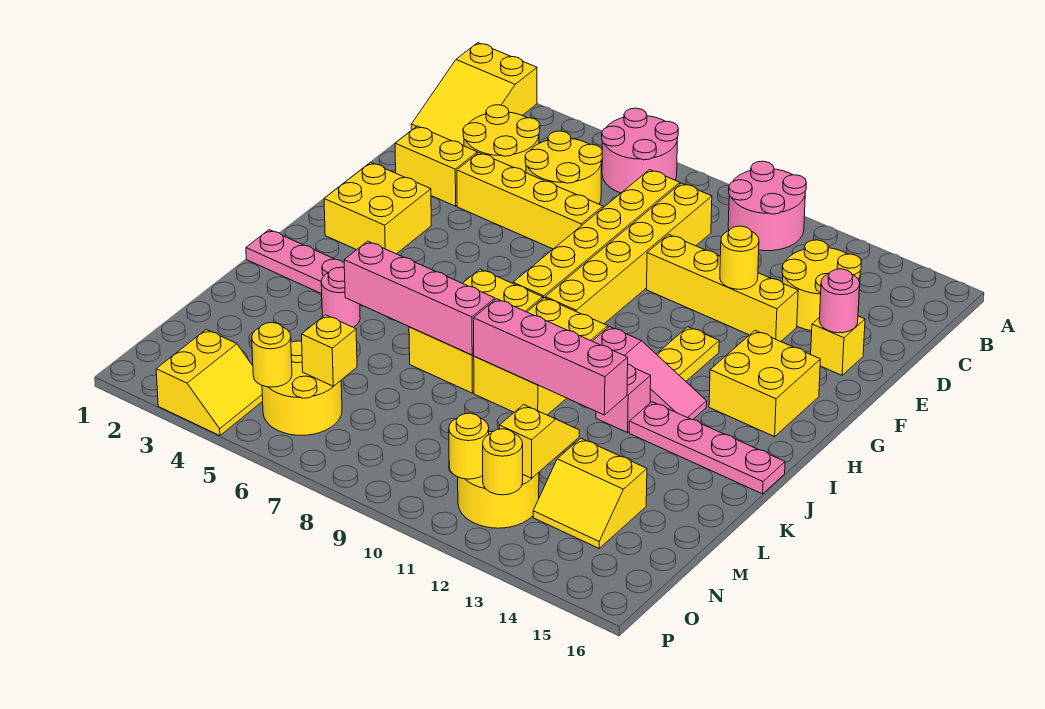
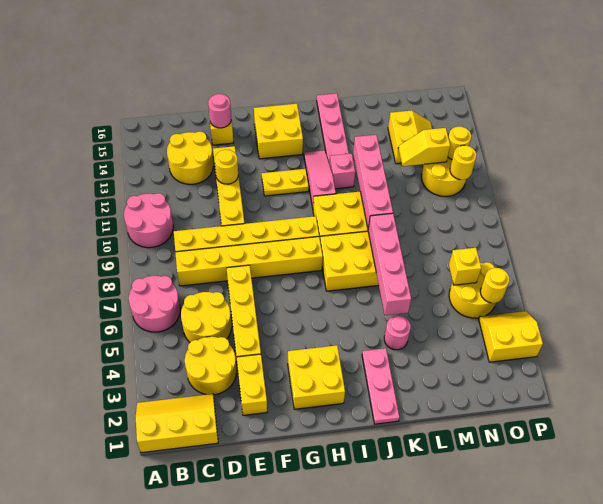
yellow slope A1:C2 level 1 top A -> yellow slope A1:C2 level 1 top 1

